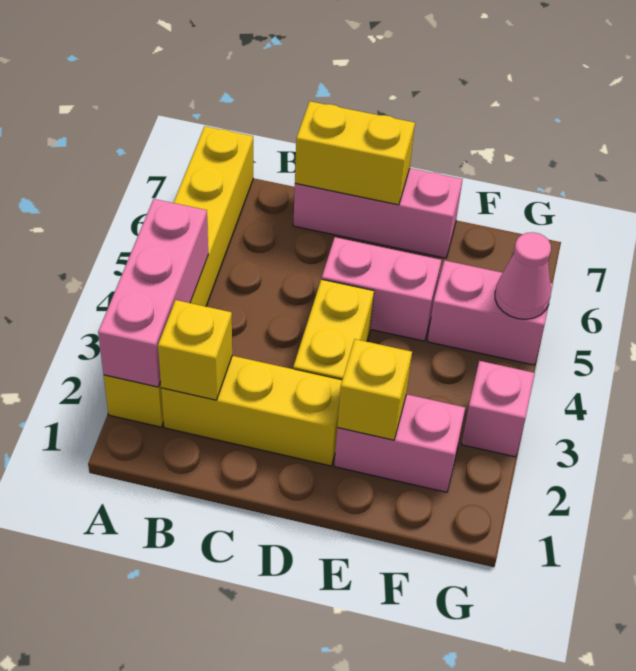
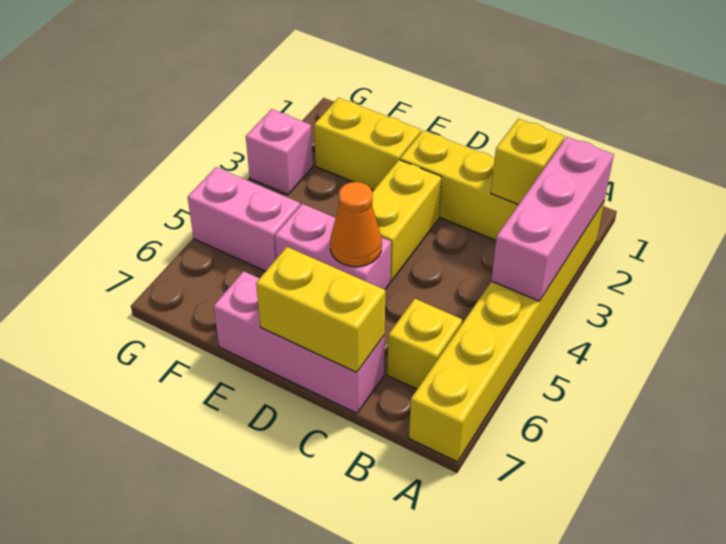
none -> orange cone D5 level 2
pink brick E2:F2 level 1 -> yellow brick E2:F2 level 1
yellow brick E2 level 2 -> yellow brick B6 level 1
pink cone G5 level 2 -> none

